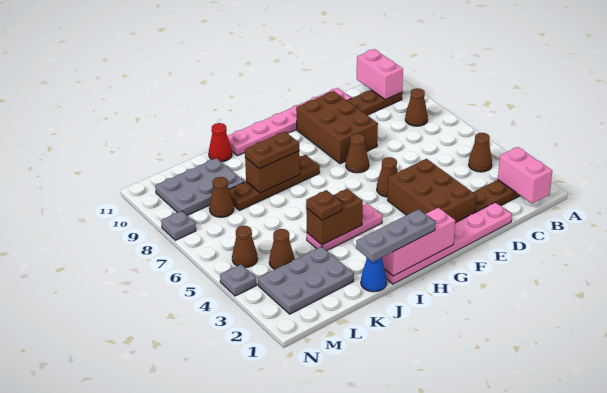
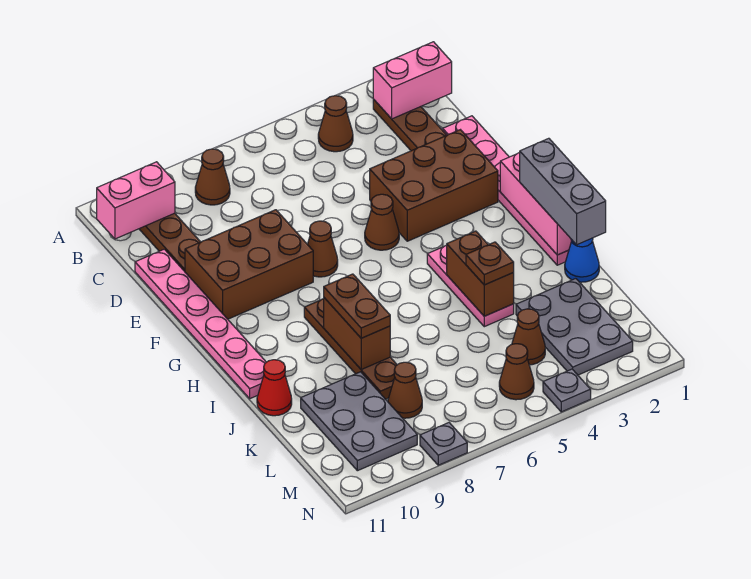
grey plate H1:J1 level 3 -> grey brick H1:J1 level 3

